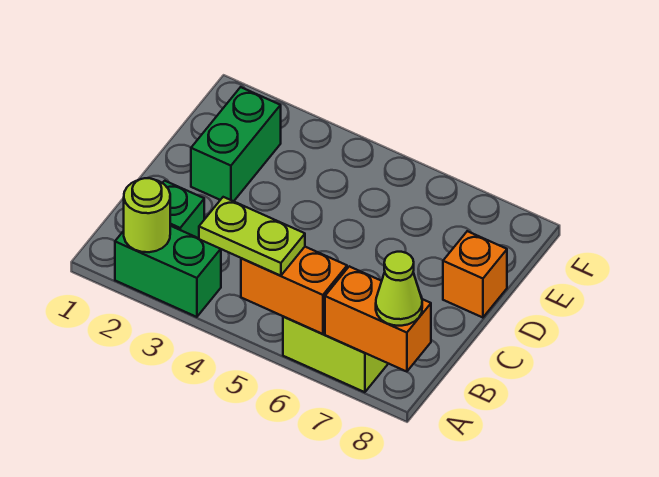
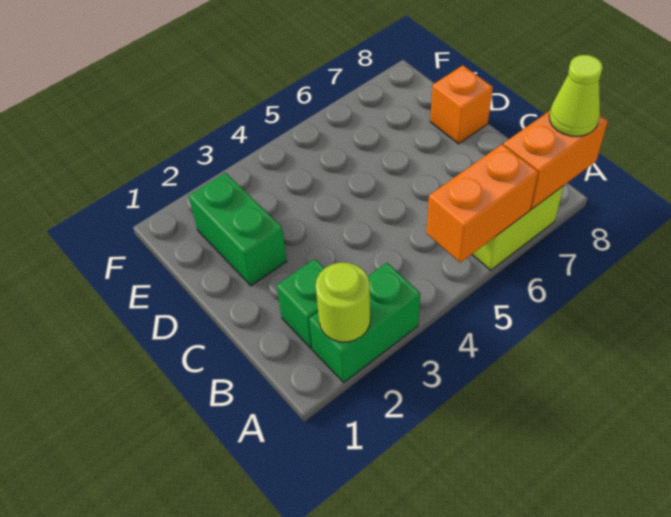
lime plate A4:A5 level 3 -> none

